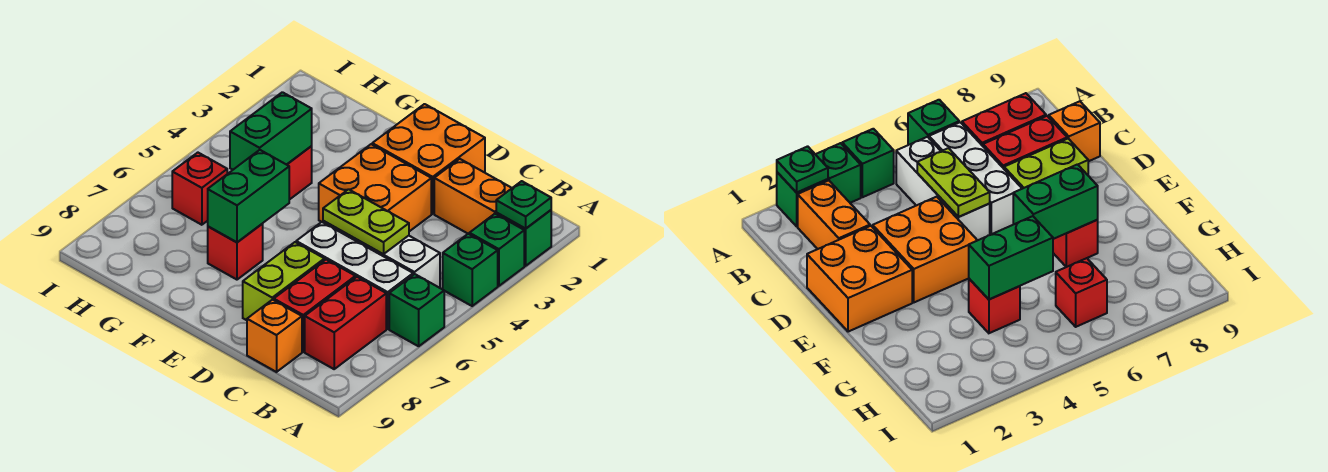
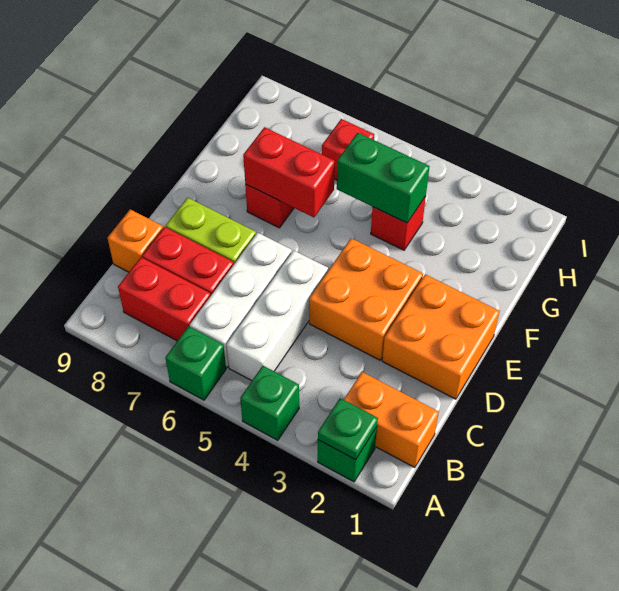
green brick A3 level 1 -> none
orange brick B2:C2 level 1 -> orange brick B1:B2 level 1
lime plate C5:D5 level 2 -> none
green brick F6:F7 level 2 -> red brick F6:F7 level 2

